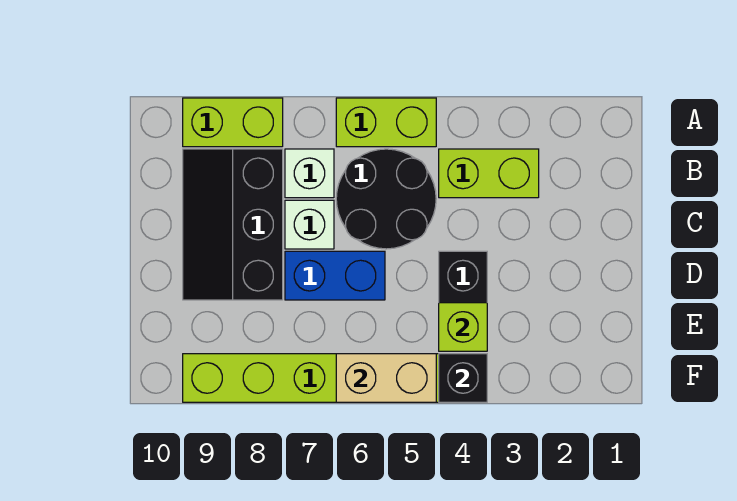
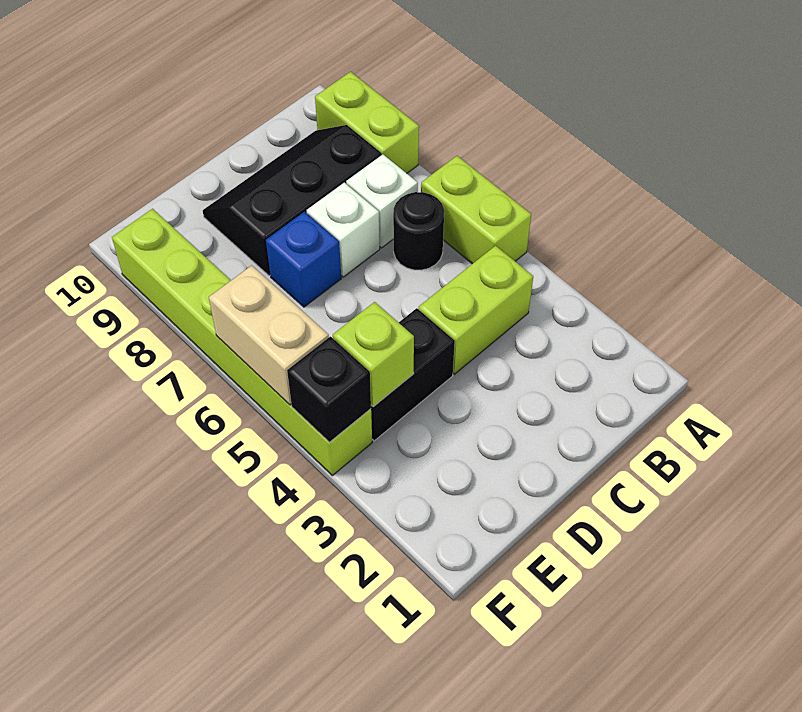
lime brick B3:B4 level 1 -> lime brick B4:C4 level 1
black round brick B5:C6 level 1 -> black round brick B6 level 1
blue brick D6:D7 level 1 -> blue brick D7 level 1

